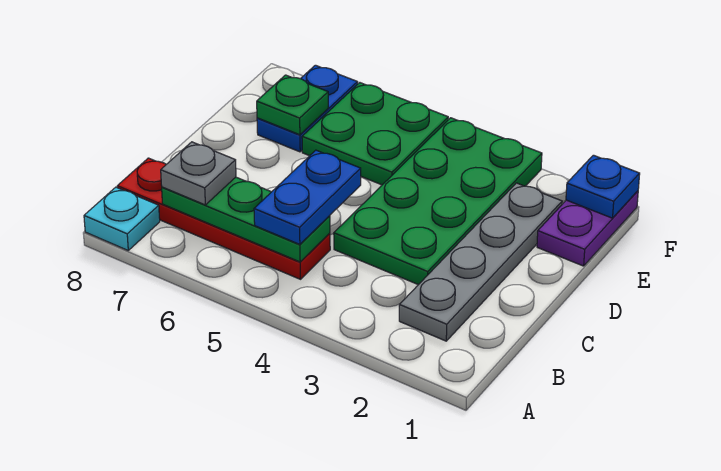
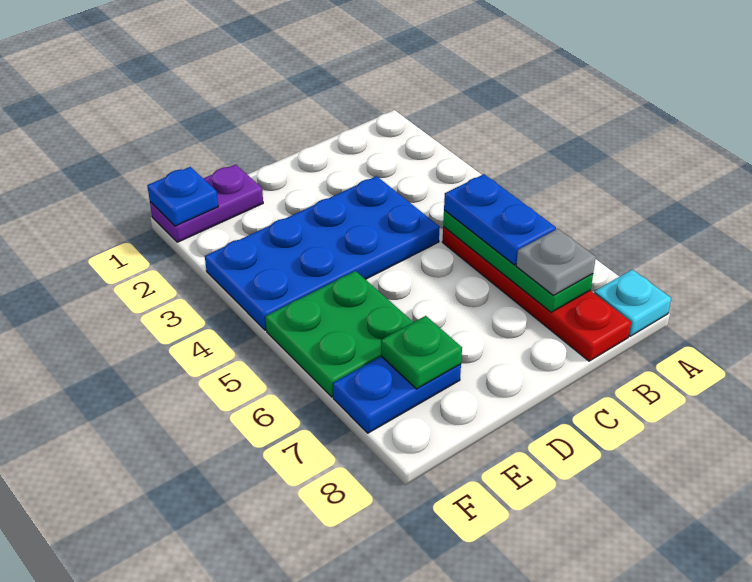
grey plate B2:E2 level 1 -> none
blue plate B5:C5 level 3 -> blue plate B5:B6 level 3
green plate C3:F4 level 1 -> blue plate C3:F4 level 1

